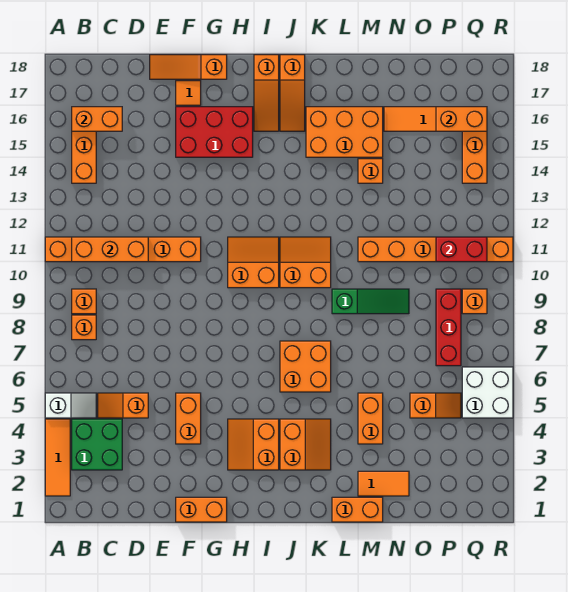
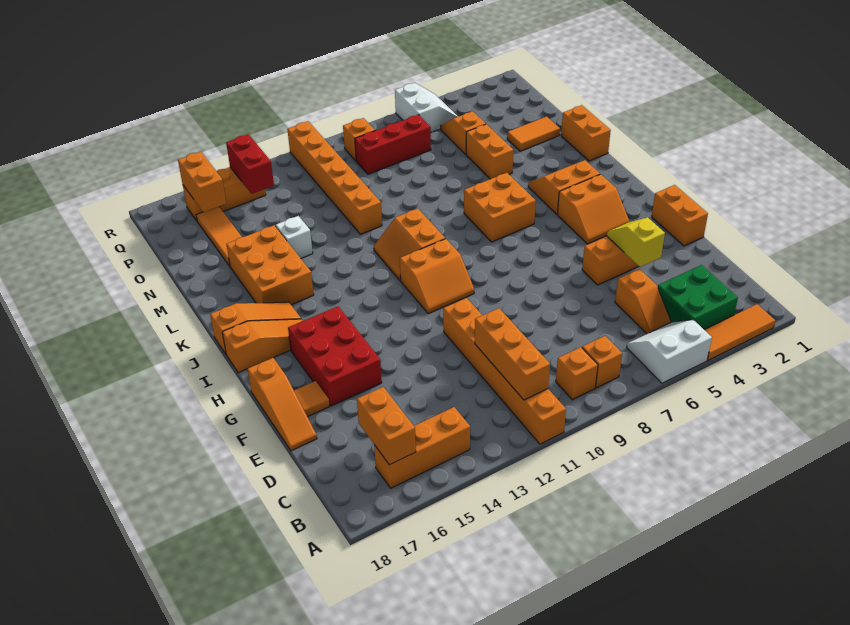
white slope A5:B5 level 1 top A -> white slope A5:B6 level 1 top A
none -> yellow slope E4:F4 level 2 top E
orange slope H10:I11 level 1 top 10 -> orange slope H10:I11 level 1 top I
green slope L9:N9 level 1 top L -> none
orange tile M2:N2 level 1 -> orange tile N2:N3 level 1
orange brick M4:M5 level 1 -> orange brick M5:N5 level 1
orange brick M14 level 1 -> white brick M14 level 1
red brick P11:Q11 level 2 -> red brick P14:Q14 level 2
white brick Q5:R6 level 1 -> white slope Q5:R6 level 1 top 6

